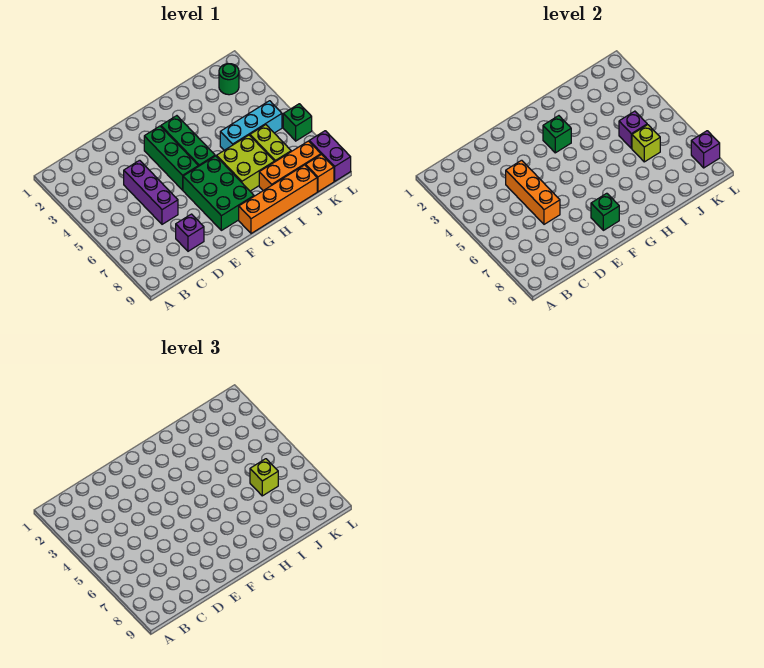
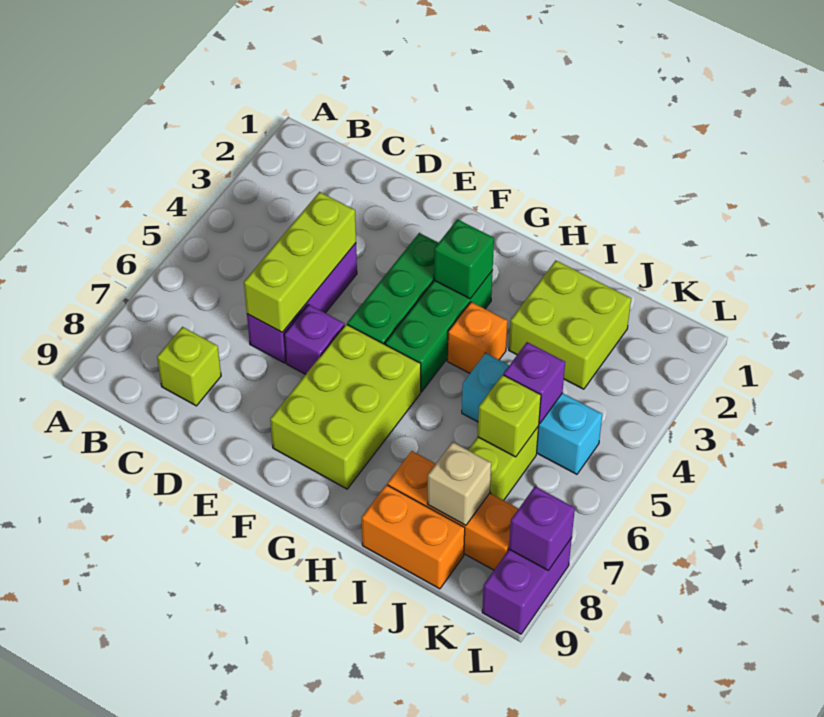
orange brick D4:D6 level 2 -> lime brick D4:D6 level 2
purple brick D8 level 1 -> purple brick E6 level 1
green brick F6:G8 level 1 -> lime brick F6:G8 level 1
green brick F8 level 2 -> none
orange brick G9:J9 level 1 -> orange brick I9:J9 level 1
lime brick H6:I7 level 1 -> lime brick I2:J3 level 1
lime brick J6 level 3 -> lime brick C8 level 1
none -> tan brick J8 level 2
green round brick K2 level 1 -> none
orange brick K9 level 1 -> orange brick H4 level 1
green brick L6 level 1 -> none

